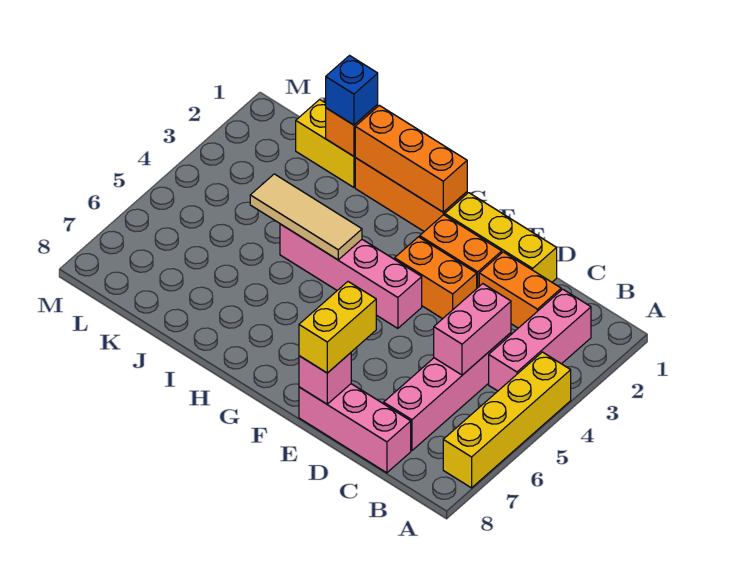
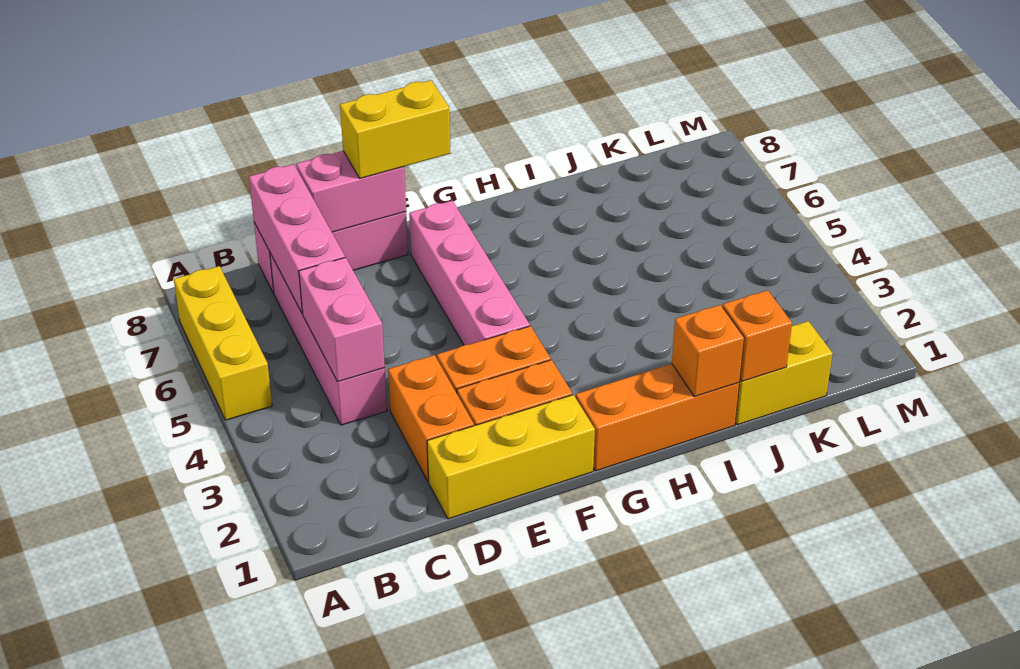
yellow brick A4:A7 level 1 -> yellow brick A5:A7 level 1
pink brick B2:B4 level 1 -> pink brick C6:C8 level 2
orange brick C2:D2 level 1 -> orange brick D2:D3 level 1
yellow brick E7:E8 level 3 -> yellow brick E8:F8 level 3
pink brick E8 level 2 -> pink brick D8:E8 level 2
pink brick F4:I4 level 1 -> pink brick F4:F7 level 1
orange brick G1:I1 level 2 -> orange brick I1 level 2
tan tile H4:J4 level 2 -> none
blue brick J1 level 3 -> none

